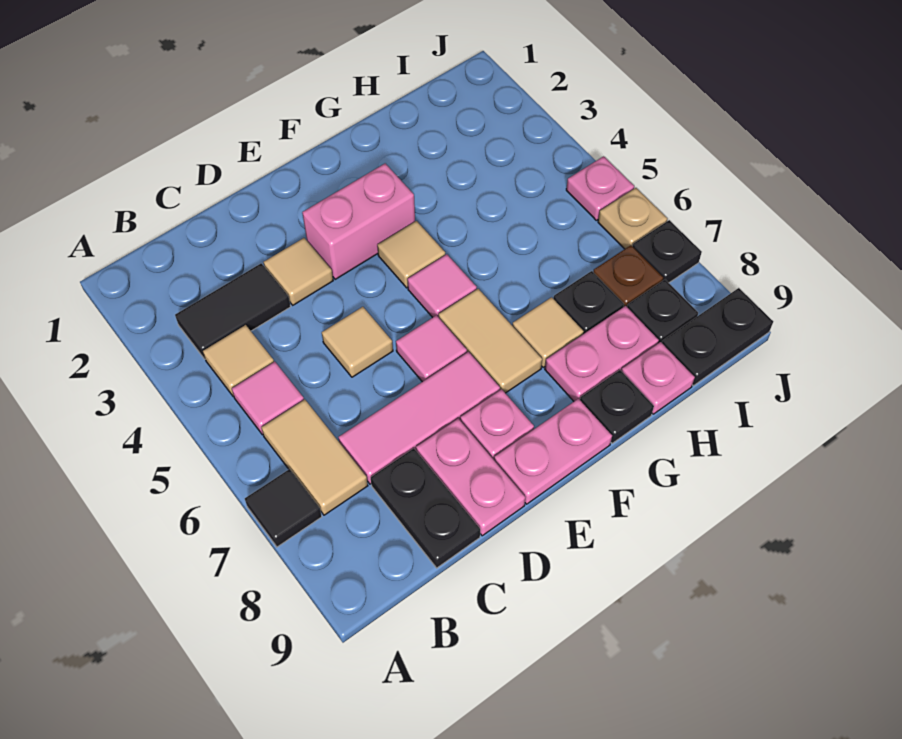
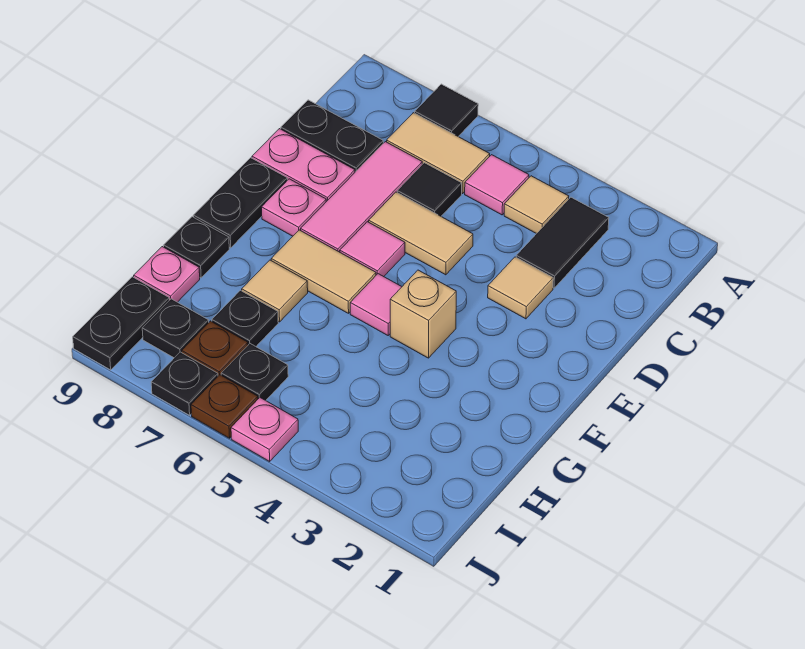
none -> black tile C6 level 1
tan tile D5 level 1 -> tan tile D5:D6 level 1
pink brick E3:F3 level 1 -> none
pink plate E9:F9 level 1 -> black plate E9:F9 level 1
tan tile F4 level 1 -> tan brick F4 level 1
pink plate G8:H8 level 1 -> none
none -> black plate I6 level 1
tan plate J6 level 1 -> brown plate J6 level 1

